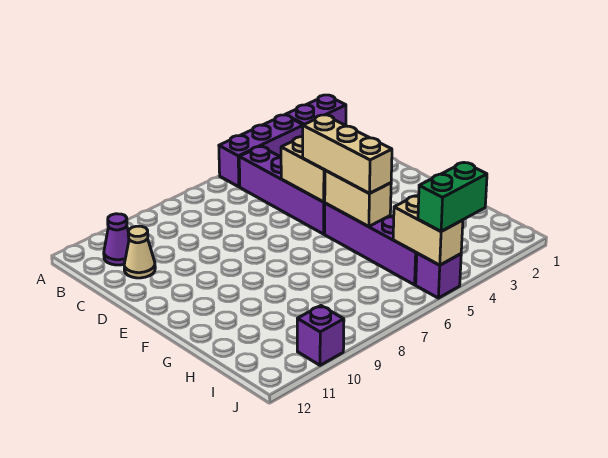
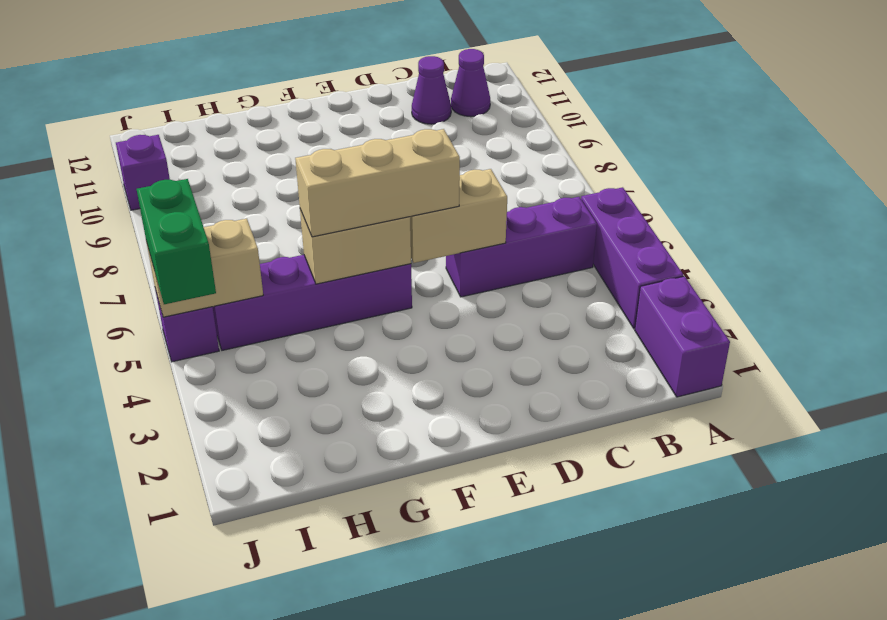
purple brick B5:E5 level 1 -> purple brick B5:D5 level 1
tan cone C11 level 1 -> purple cone C11 level 1

